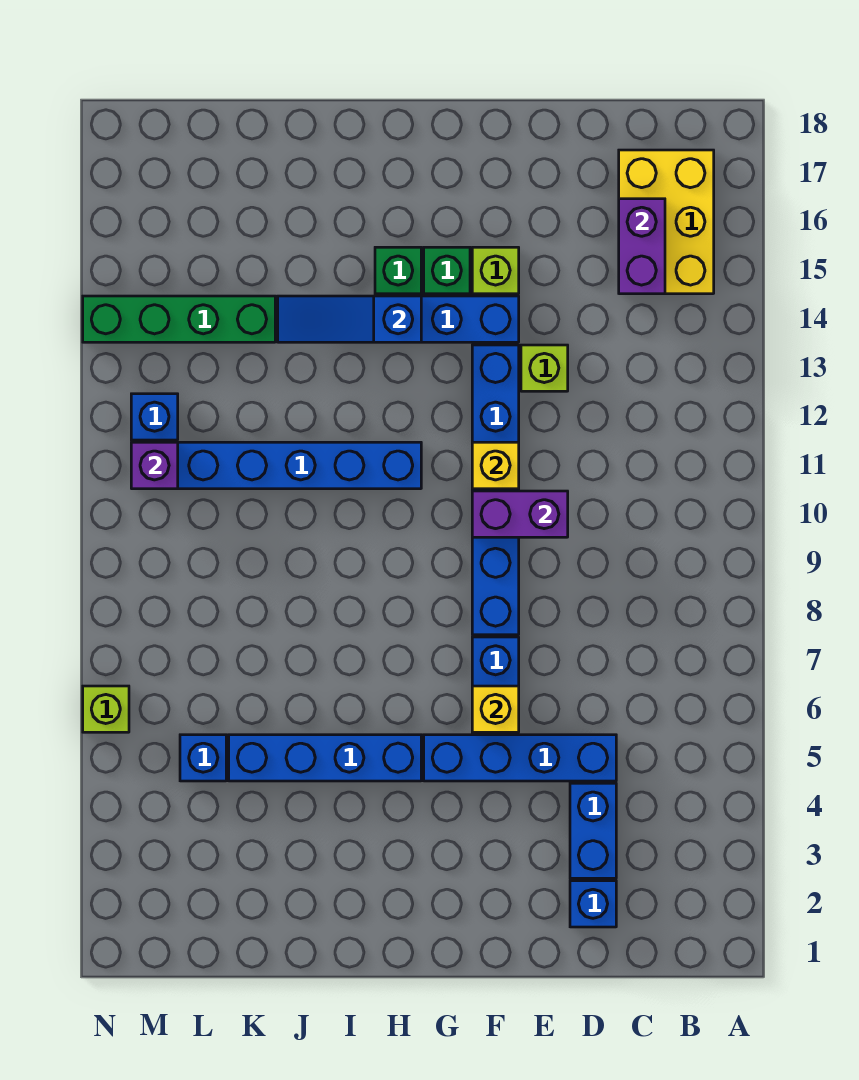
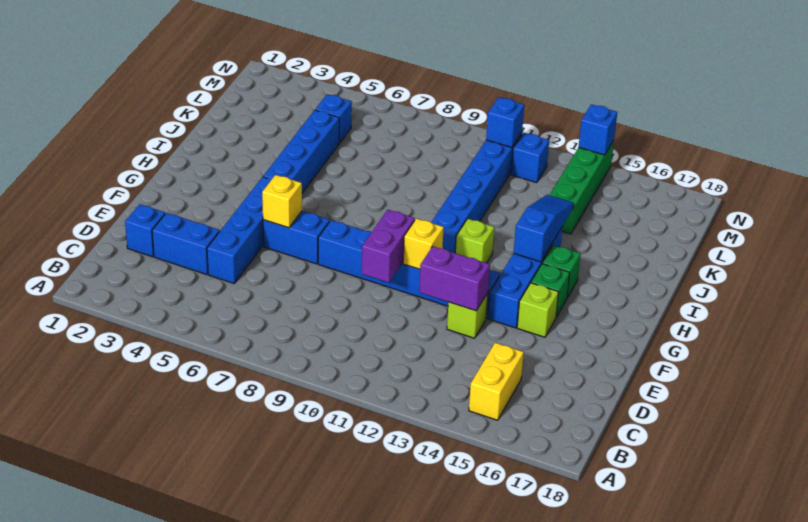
yellow brick B15:C17 level 1 -> yellow brick B15:C15 level 1
purple brick C15:C16 level 2 -> purple brick E12:E13 level 2
purple brick M11 level 2 -> blue brick M11 level 2
lime brick N6 level 1 -> lime brick H12 level 1
none -> blue brick N14 level 2

